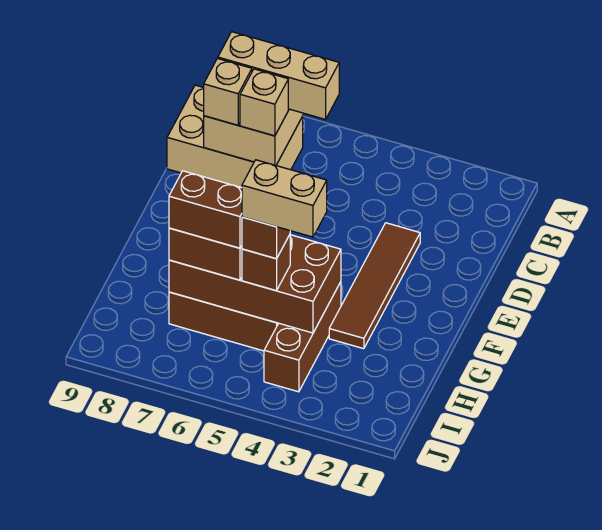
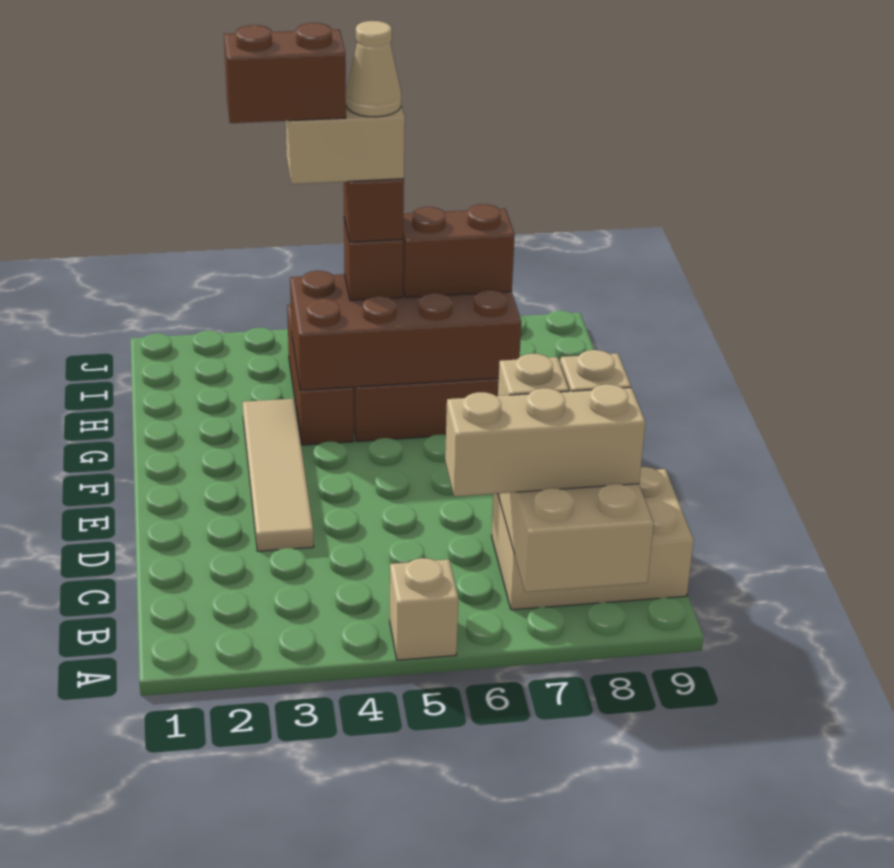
none -> tan brick A5 level 1
brown tile D3:G3 level 1 -> tan tile D3:G3 level 1
none -> tan cone H5 level 6
brown brick H6:H7 level 4 -> brown brick H3:H4 level 6

